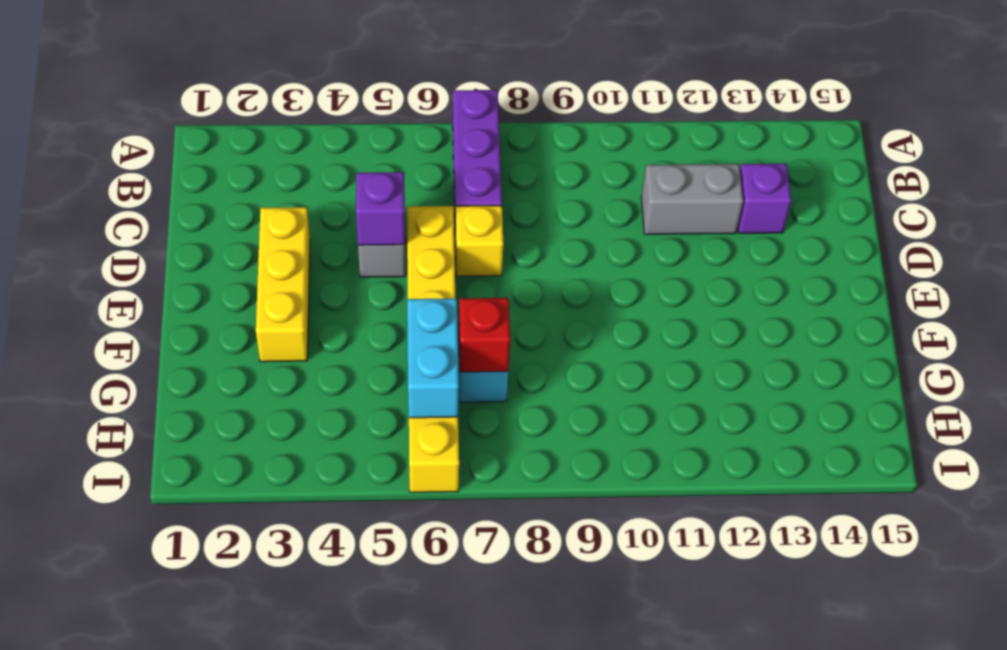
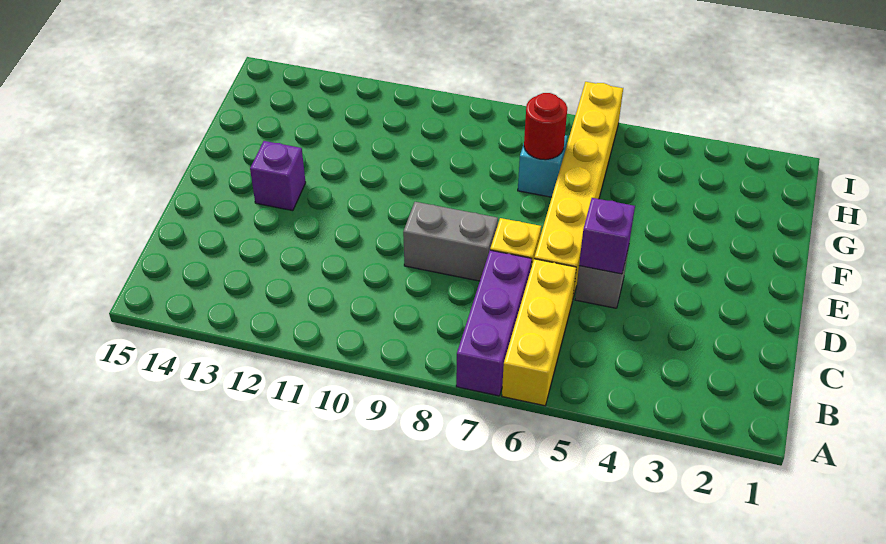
grey brick C11:C12 level 1 -> grey brick D8:D9 level 1
purple brick C13 level 1 -> purple brick E13 level 1
yellow brick D3:F3 level 1 -> yellow brick A6:C6 level 1
cyan brick G6:H6 level 2 -> none
red brick G7 level 2 -> red round brick G7 level 2

